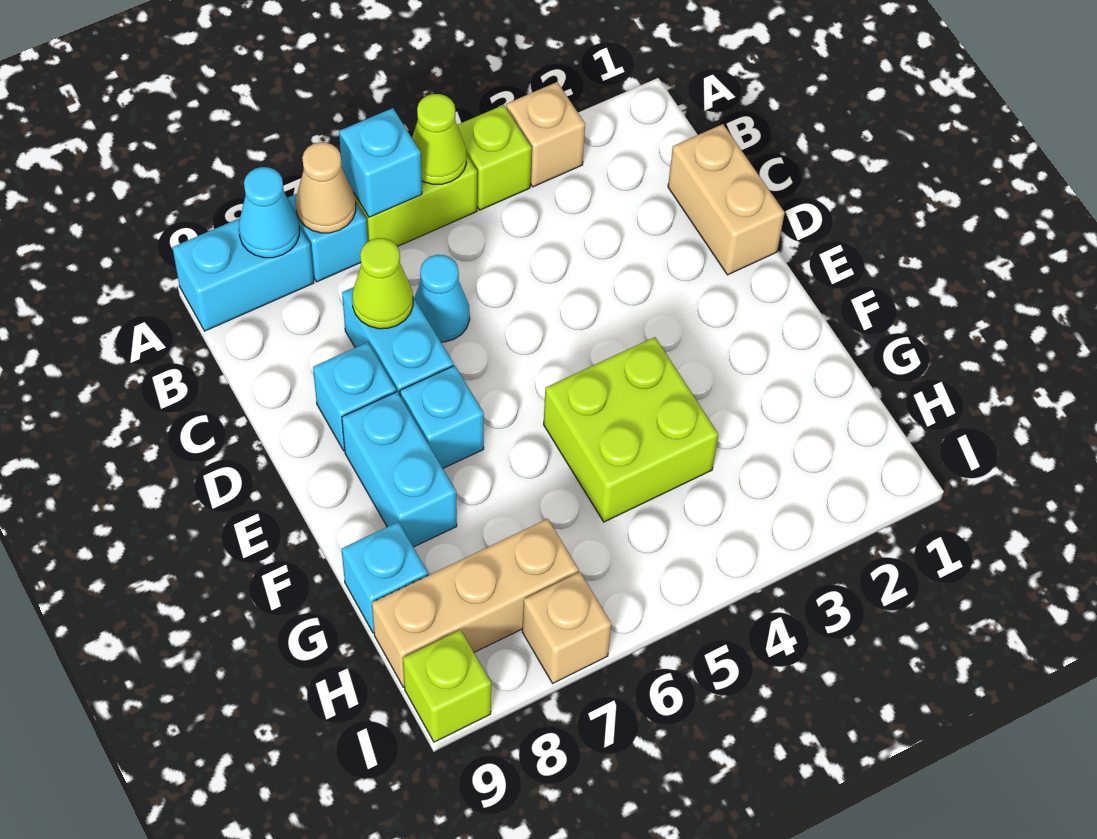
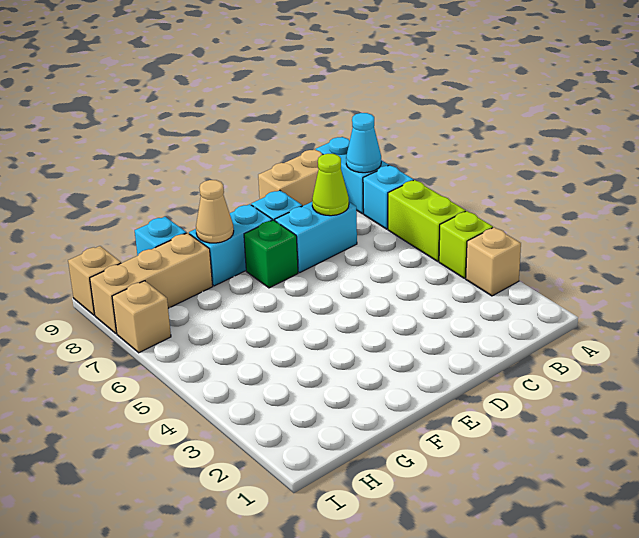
lime cone A5 level 2 -> none
cyan brick A6 level 2 -> none
tan cone A7 level 2 -> tan cone F8 level 2
tan brick C1:D1 level 1 -> tan brick B9:C9 level 1
cyan cone C6 level 1 -> none
cyan brick E7 level 1 -> green brick E7 level 1
lime brick F4:G5 level 1 -> none
tan brick H7:H9 level 1 -> tan brick G8:I8 level 1
lime brick I9 level 1 -> tan brick I9 level 1

